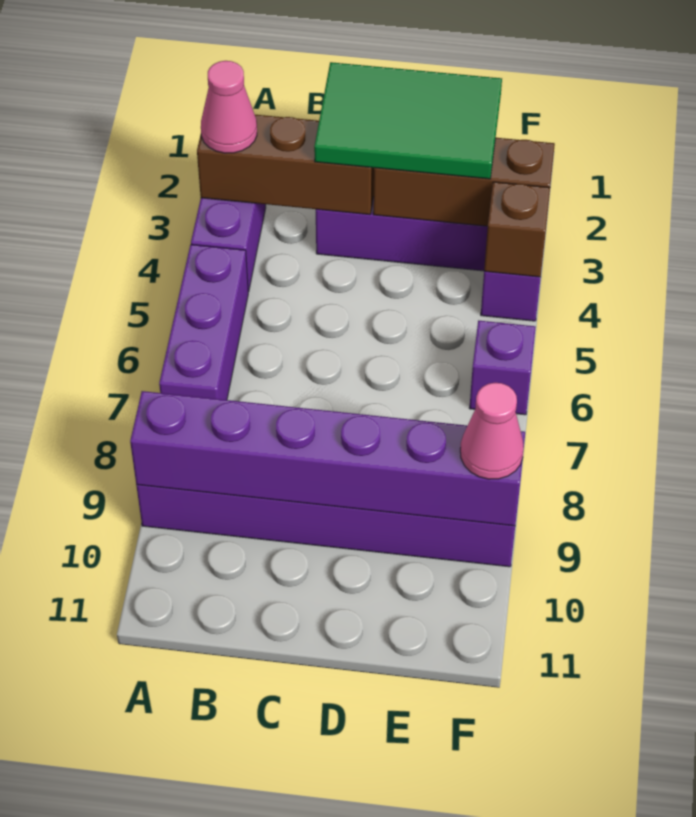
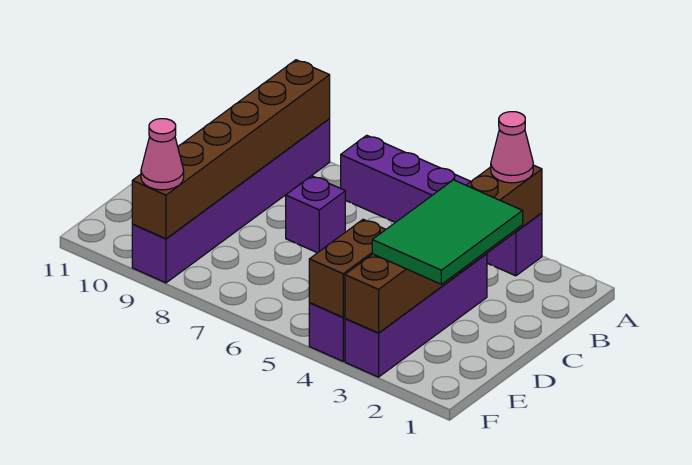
purple brick A9:F9 level 2 -> brown brick A9:F9 level 2
brown brick F4 level 2 -> brown brick E4:F4 level 2
purple brick F6 level 1 -> purple brick C7 level 1

